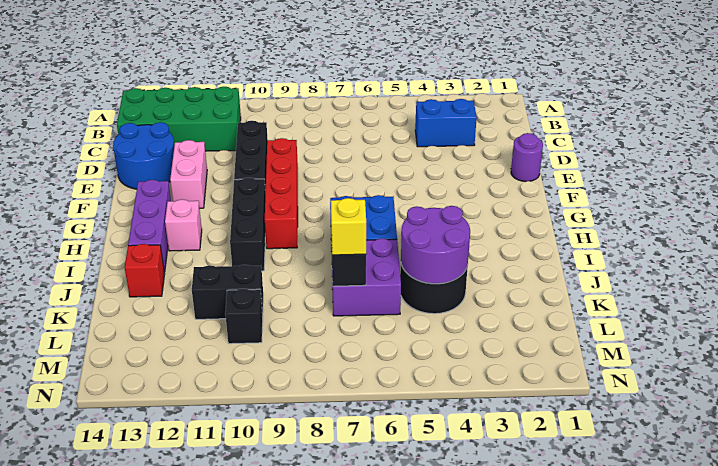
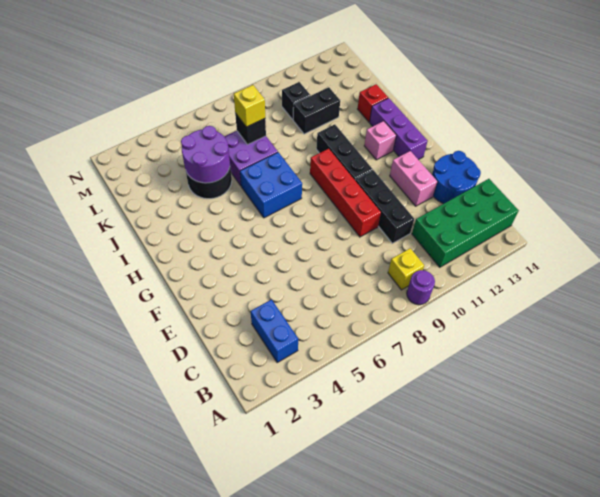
none -> yellow brick B9 level 1
blue brick C3:C4 level 1 -> blue brick B3:C3 level 1
purple round brick E1 level 1 -> purple round brick A9 level 1

